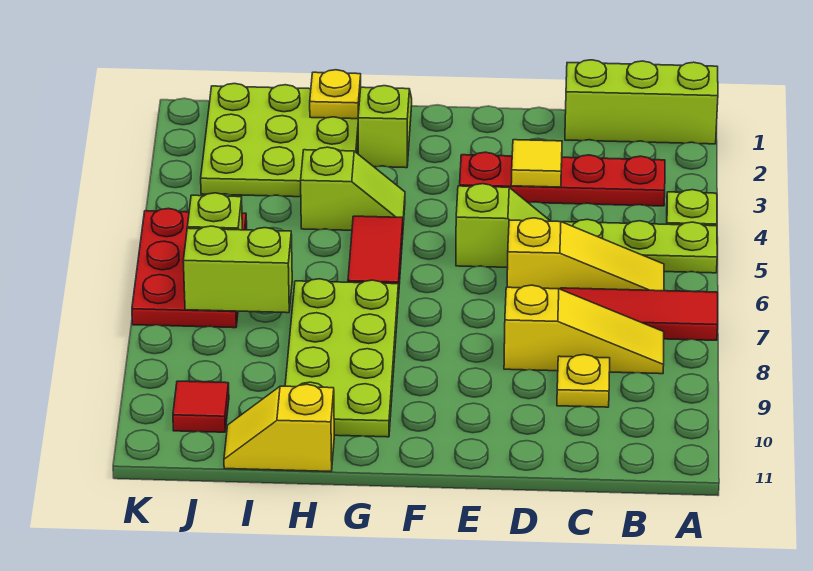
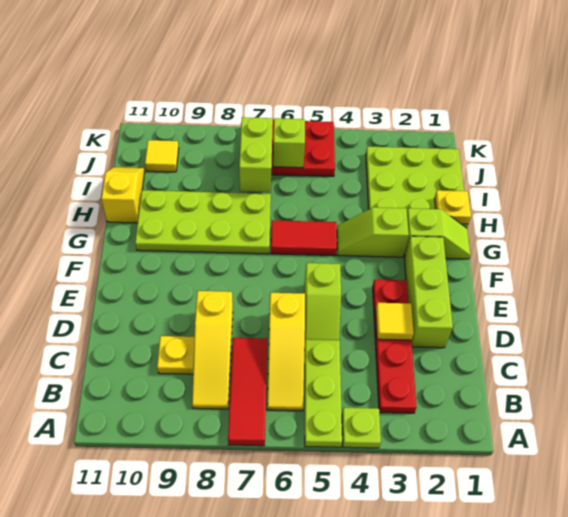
lime brick A1:C1 level 1 -> lime brick D2:F2 level 1
lime slope G4:H4 level 1 top H -> lime slope G3:G4 level 1 top 3
red tile J10 level 1 -> yellow tile J10 level 1

